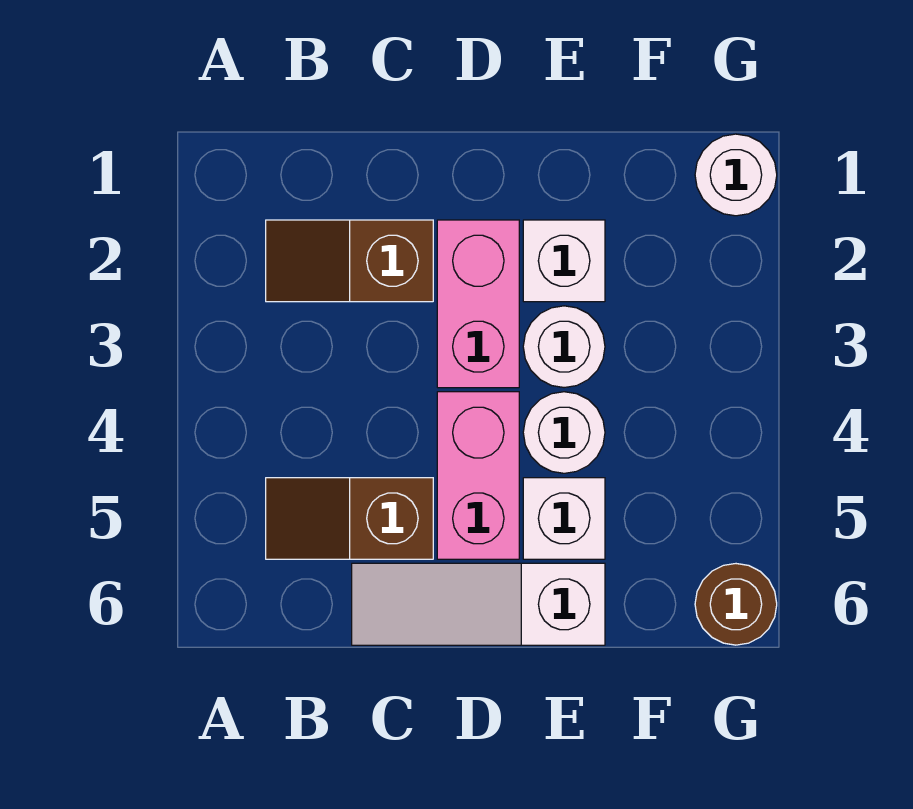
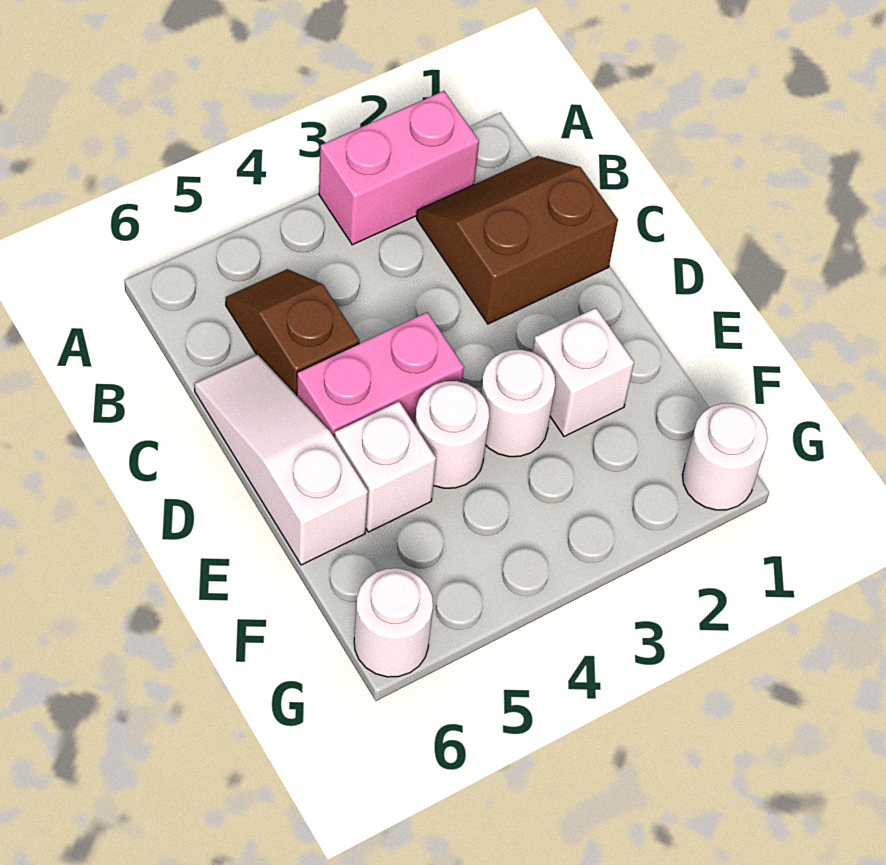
brown slope B2:C2 level 1 top C -> brown slope B1:C2 level 1 top C
pink brick D2:D3 level 1 -> pink brick A2:A3 level 1
brown round brick G6 level 1 -> white round brick G6 level 1

